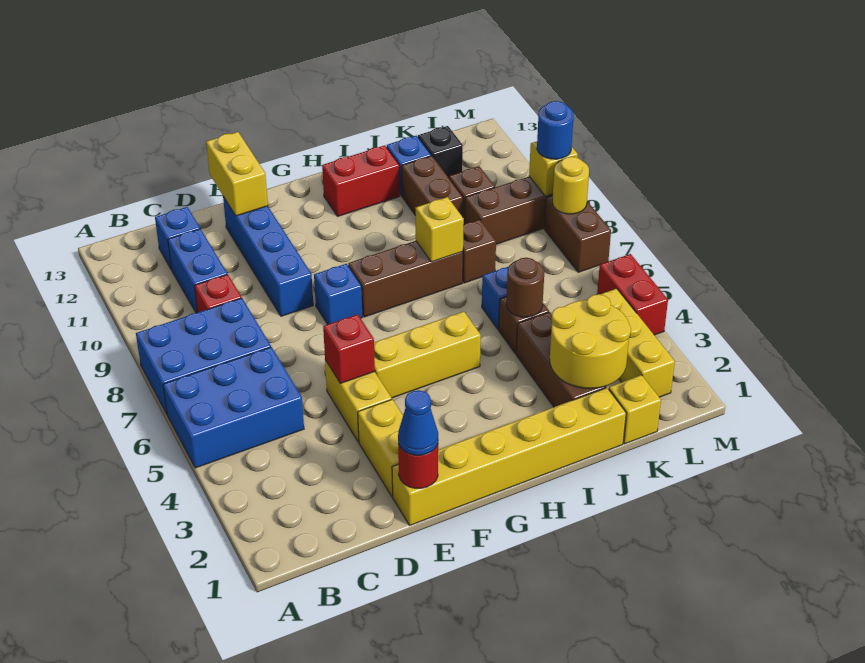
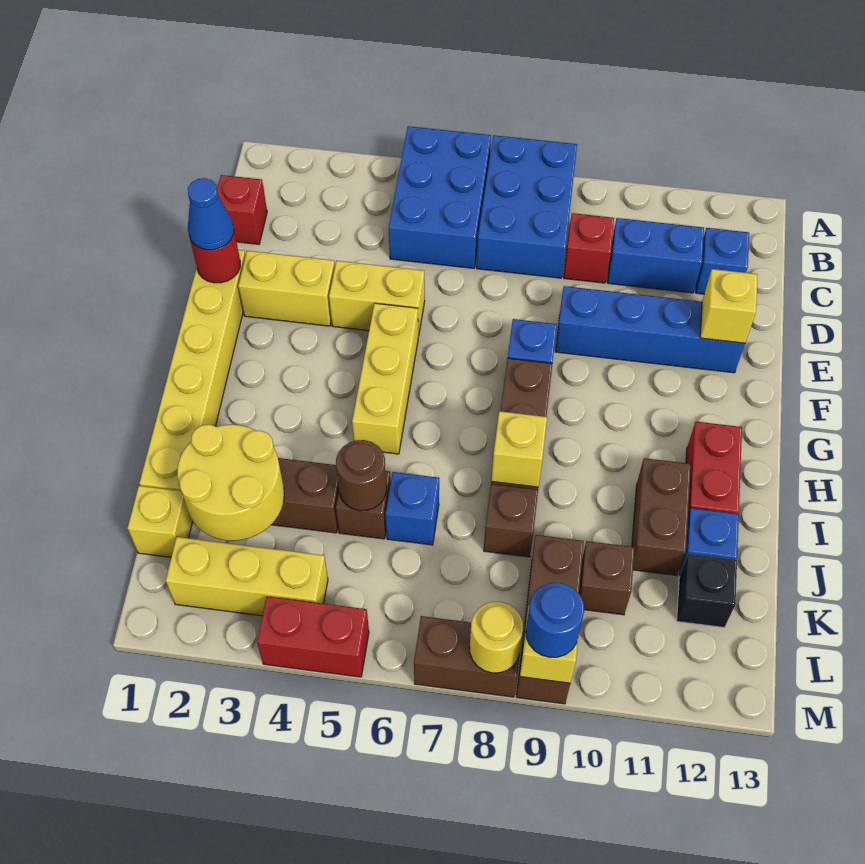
red brick E5 level 2 -> red brick C1 level 1
yellow brick E12:E13 level 2 -> yellow brick E12 level 2
brown brick J10:J11 level 1 -> brown brick I11:J11 level 1

